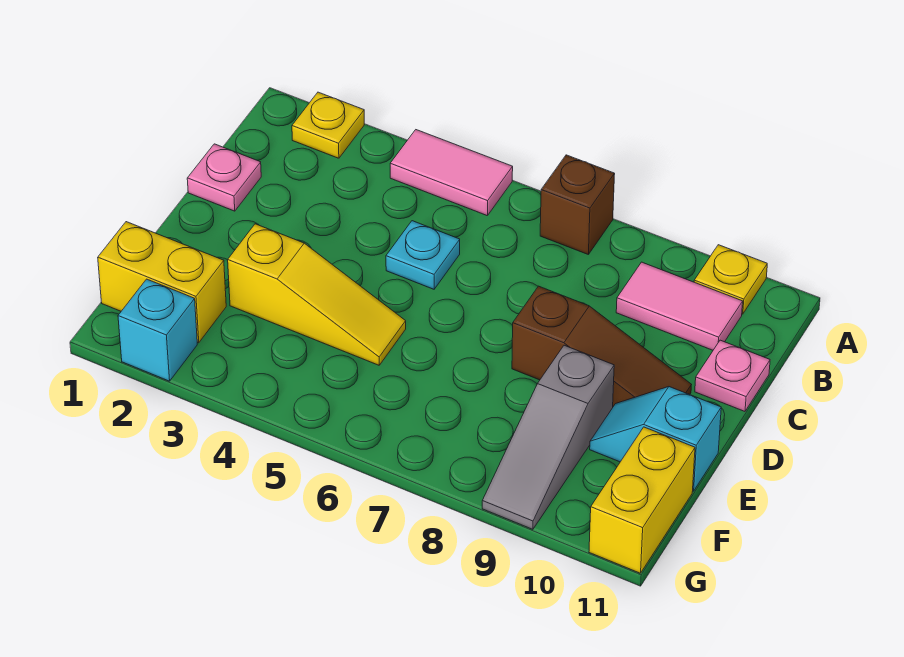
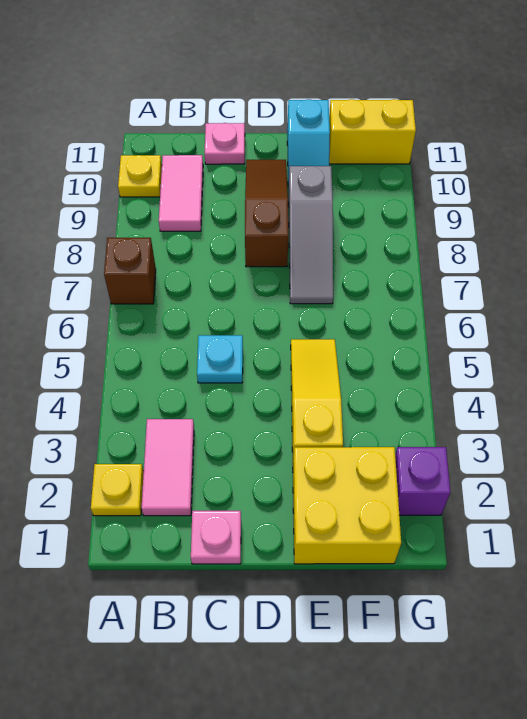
pink tile A4:A5 level 1 -> pink tile B2:B3 level 1
grey slope E9:G9 level 1 top E -> grey slope E7:E9 level 1 top 9
yellow brick F1:F2 level 1 -> yellow brick E1:F2 level 1
cyan brick G2 level 1 -> purple brick G2 level 1

